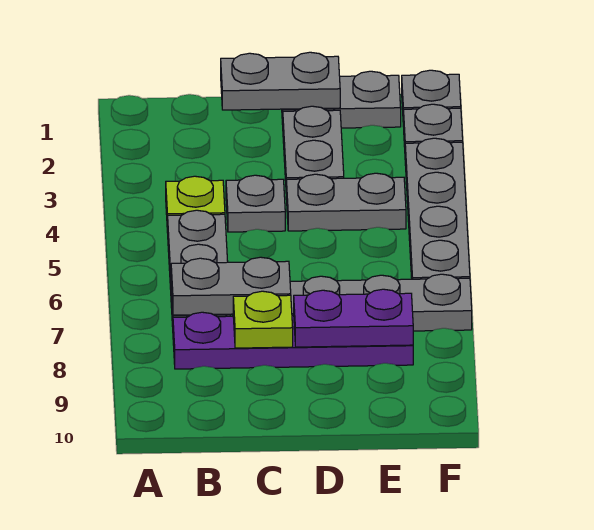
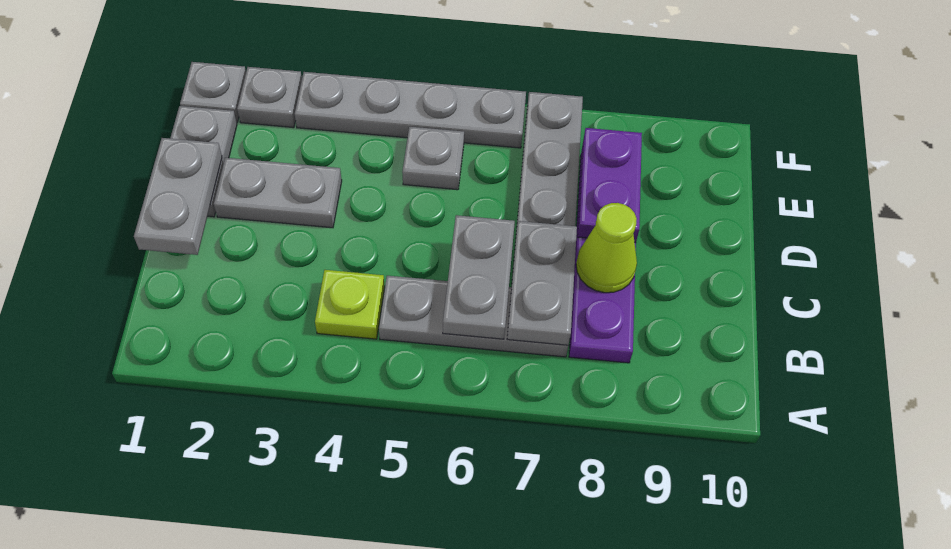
grey plate C4 level 1 -> grey plate E5 level 1
lime plate C8 level 2 -> lime cone C8 level 2
grey plate D4:E4 level 1 -> grey plate B6:C6 level 2

